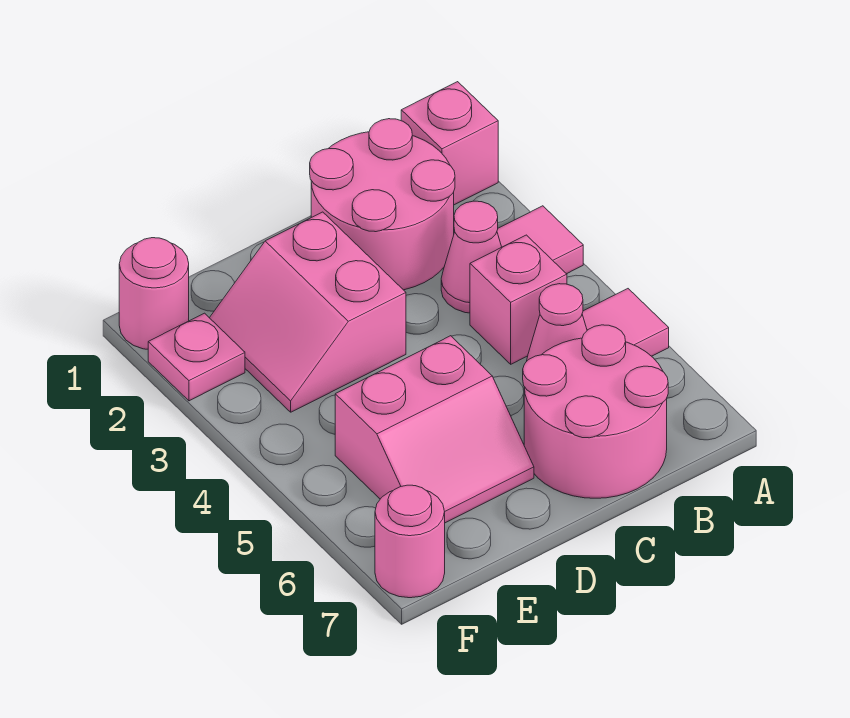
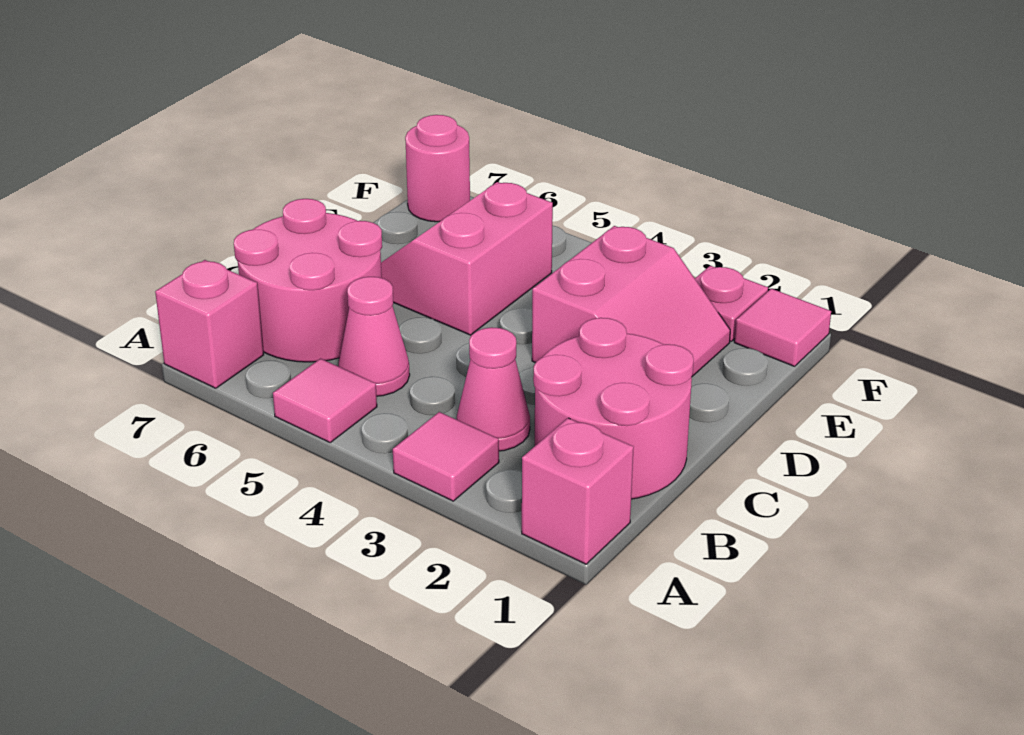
pink brick B4 level 1 -> pink brick A7 level 1
pink slope D2:E3 level 1 top D -> pink slope D2:E3 level 1 top 3
pink round brick F1 level 1 -> pink tile F1 level 1

